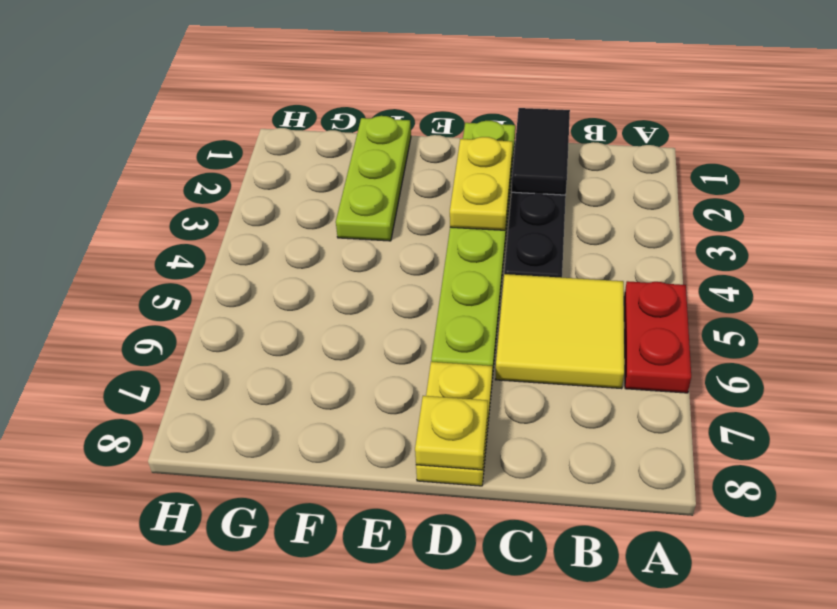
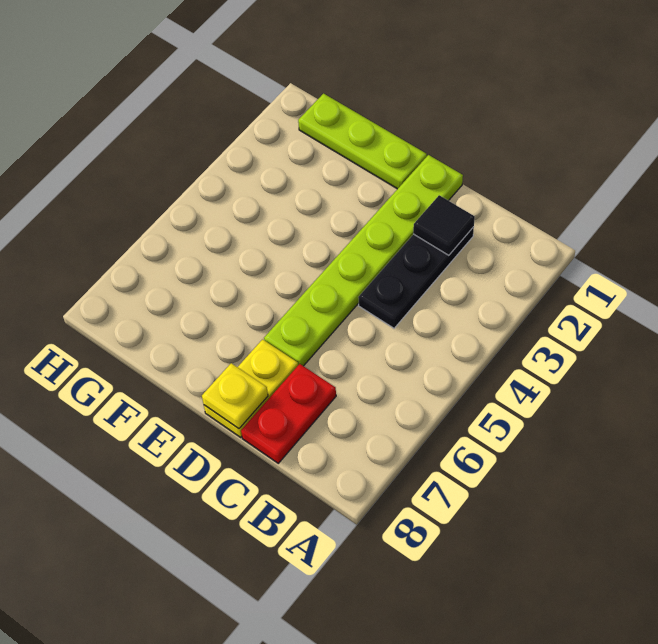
red plate A5:A6 level 1 -> red plate C7:C8 level 1
yellow tile B5:C6 level 1 -> none
black tile C1:C2 level 2 -> black tile C2 level 2
yellow plate D2:D3 level 2 -> none
lime plate F1:F3 level 1 -> lime plate E1:G1 level 1

